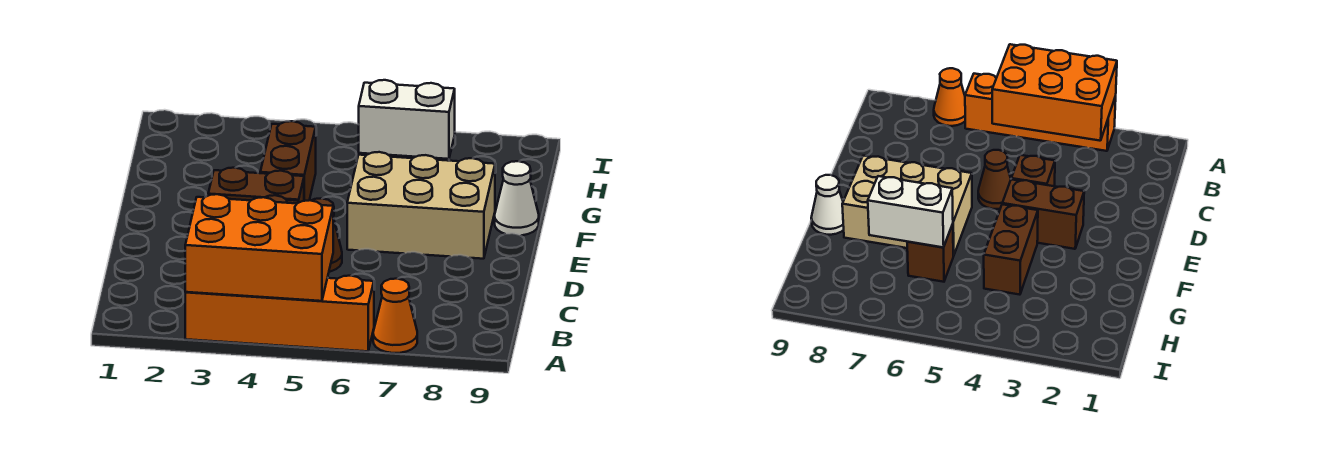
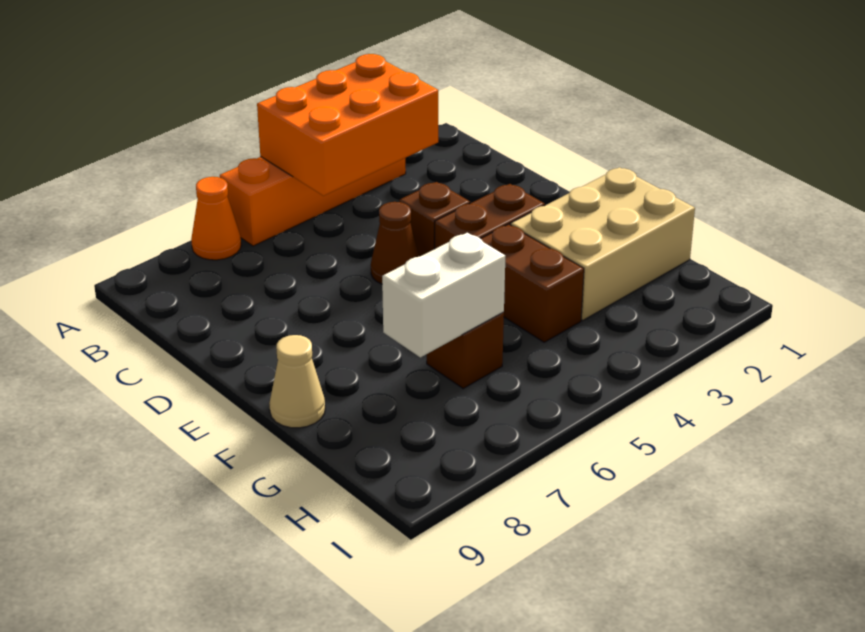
tan brick E6:F8 level 1 -> tan brick F1:G3 level 1
white cone F9 level 1 -> tan cone F9 level 1

